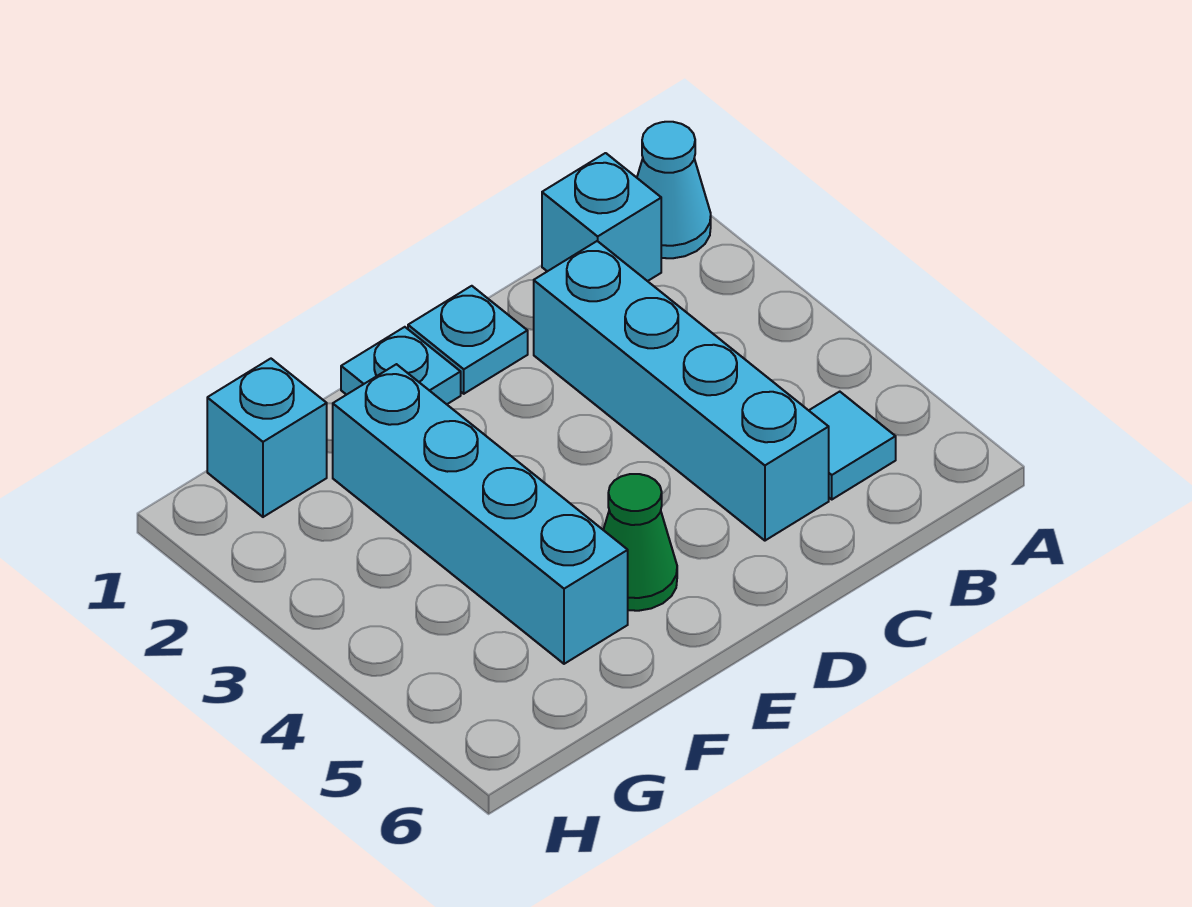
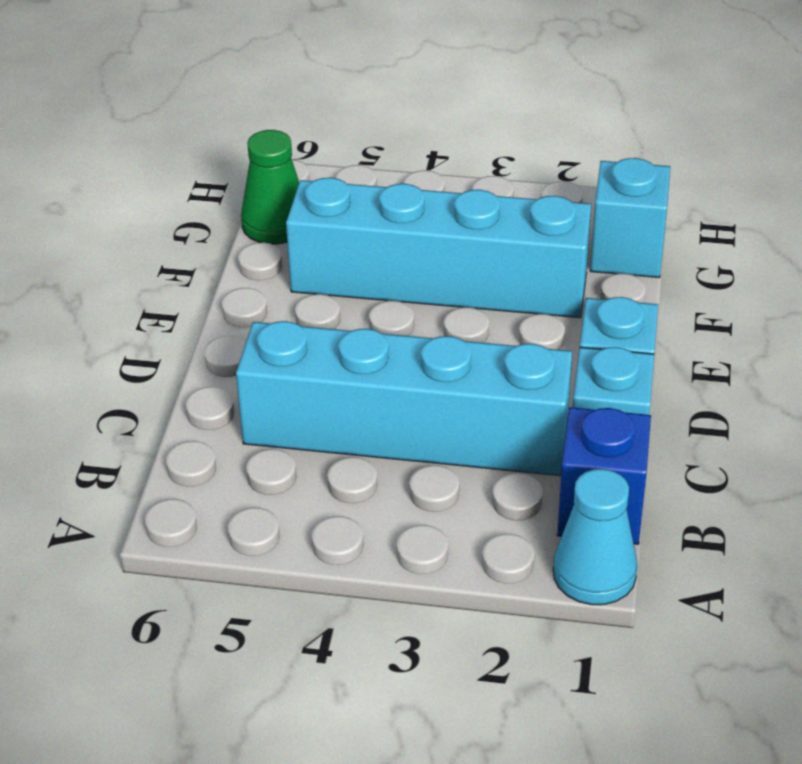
cyan brick B1 level 1 -> blue brick B1 level 1
cyan tile B5 level 1 -> none
green cone E5 level 1 -> green cone G6 level 1

